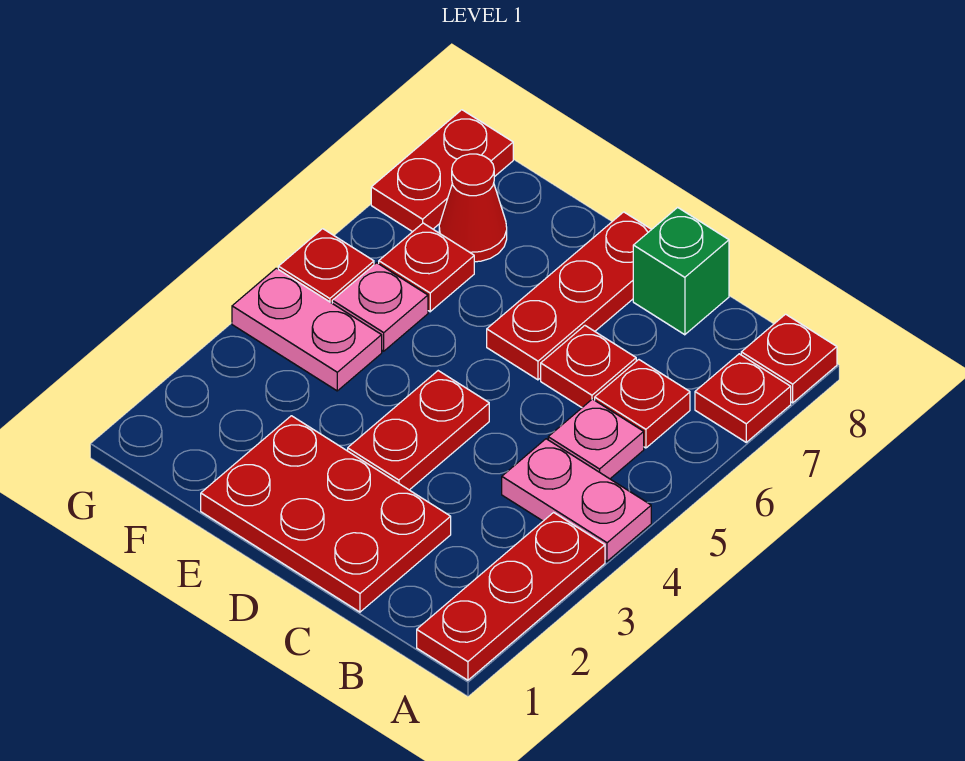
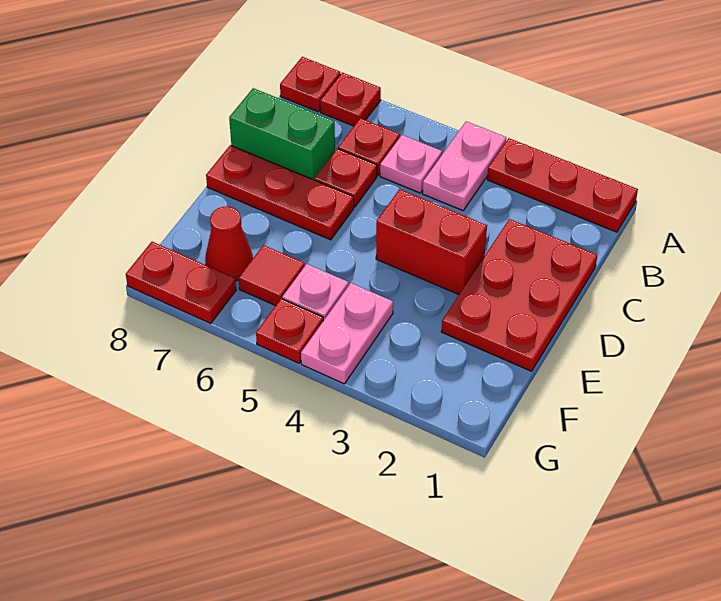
green brick C8 level 1 -> green brick C7:C8 level 1
red plate D3:D4 level 1 -> red brick D3:D4 level 1
red plate F6 level 1 -> red tile F6 level 1

